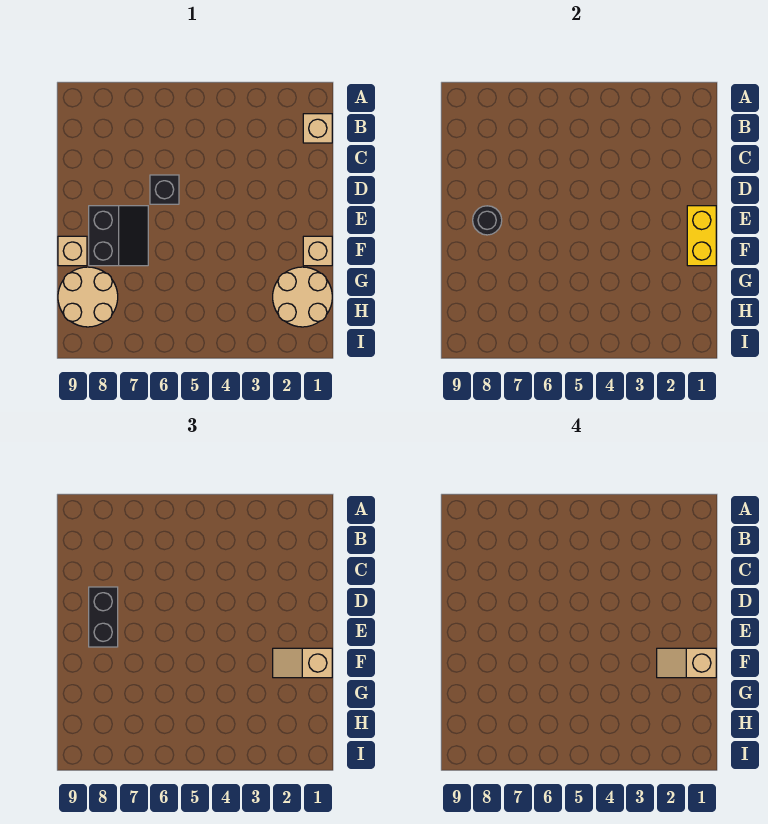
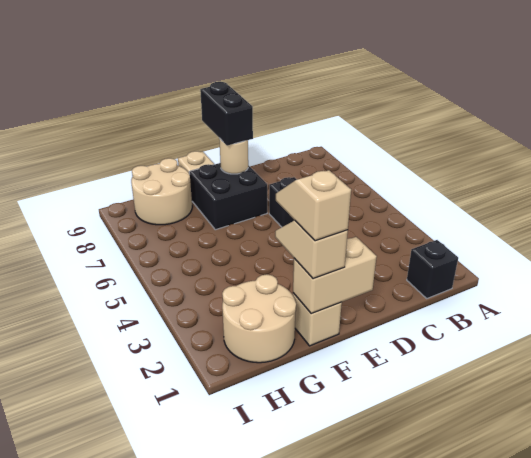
tan brick B1 level 1 -> black brick B1 level 1
black brick D8:E8 level 3 -> black brick E8:E9 level 3
yellow brick E1:F1 level 2 -> tan brick E1:F1 level 2
black slope E7:F8 level 1 top 8 -> black brick E7:F8 level 1
black round brick E8 level 2 -> tan round brick E8 level 2

